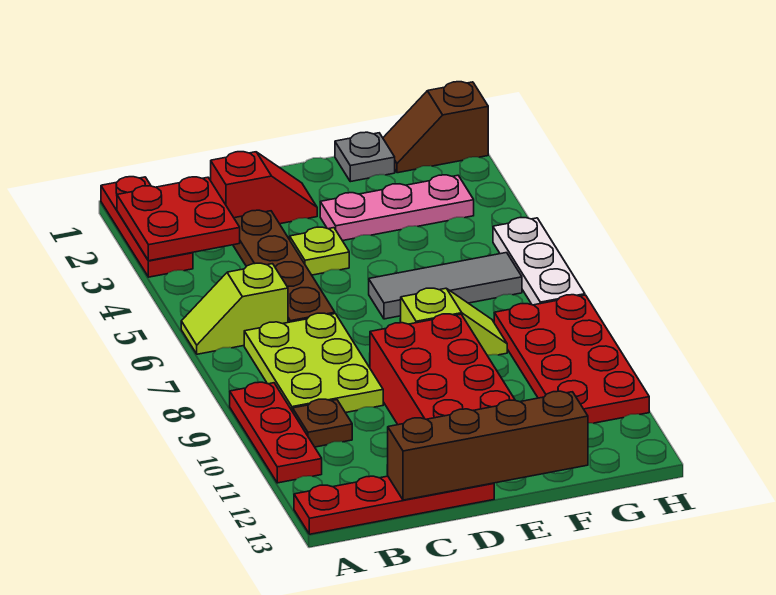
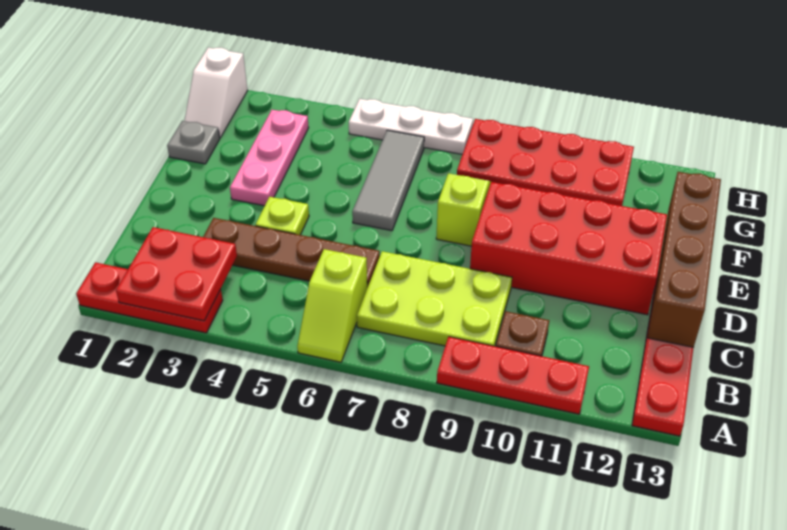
red slope C2:D2 level 1 top C -> none
brown slope G1:H1 level 1 top H -> white slope G1:H1 level 1 top H

